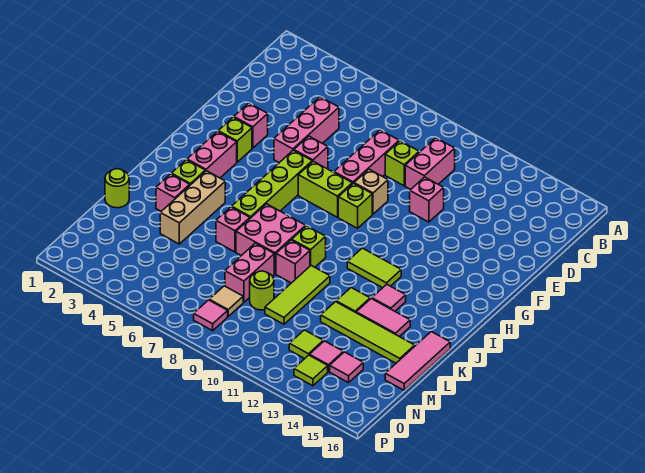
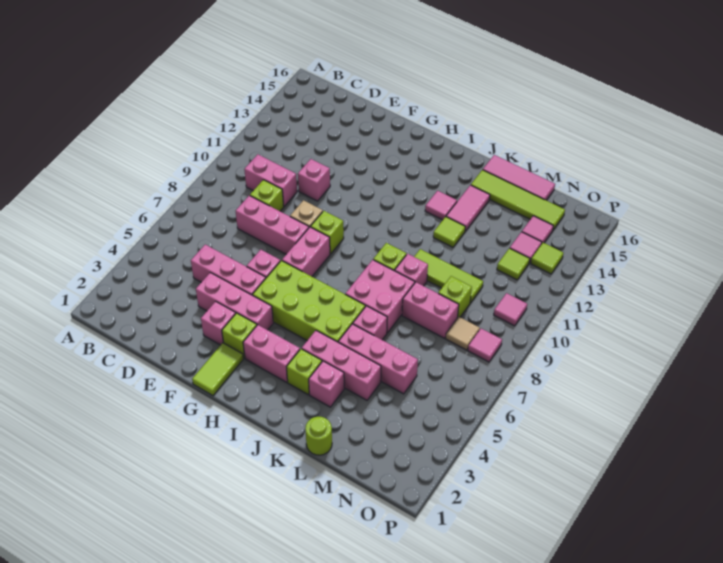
none -> pink brick E4:G4 level 1
lime brick G6:J6 level 1 -> lime brick G5:J6 level 1
lime brick G7:G8 level 1 -> pink brick G7:G8 level 1
lime tile I11:I12 level 1 -> lime tile G1:G2 level 1
tan brick J4:L4 level 1 -> pink brick J4:L4 level 1
none -> pink brick K5:M5 level 1
lime tile L12:L15 level 1 -> lime tile K15:N15 level 1
lime round brick M9 level 1 -> lime brick M9 level 1
none -> pink tile O10 level 1

